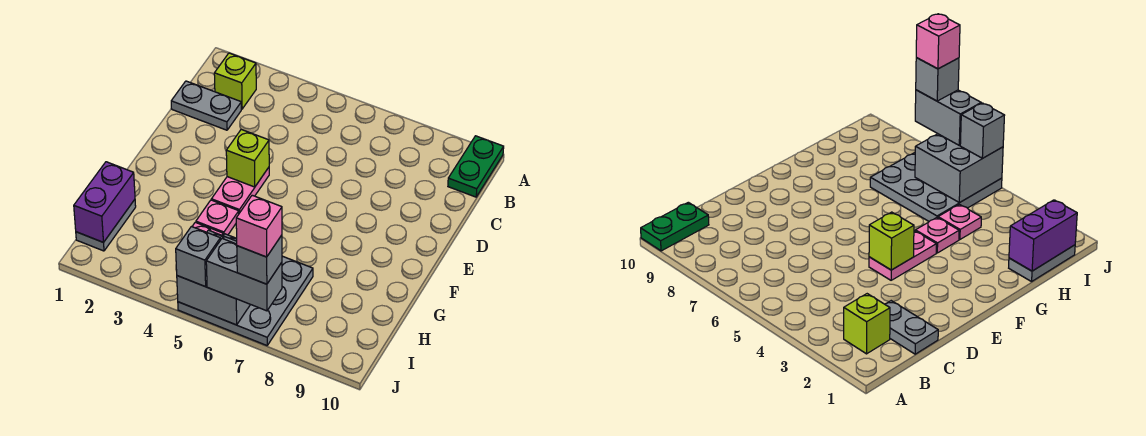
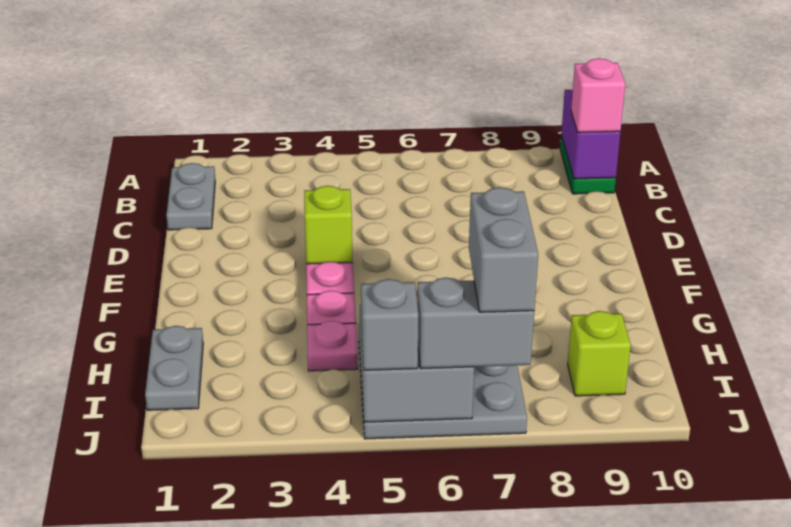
lime brick B2 level 1 -> lime brick I9 level 1
grey plate C1:C2 level 1 -> grey plate B1:C1 level 1
purple brick H1:I1 level 2 -> purple brick A10:B10 level 2
grey brick J7 level 4 -> grey brick I7:J7 level 4
pink brick J7 level 5 -> pink brick B10 level 3

